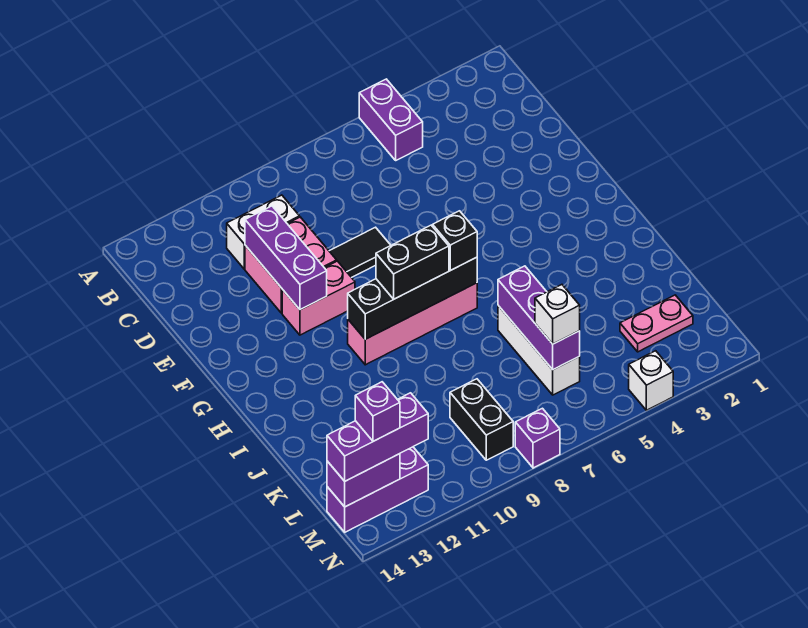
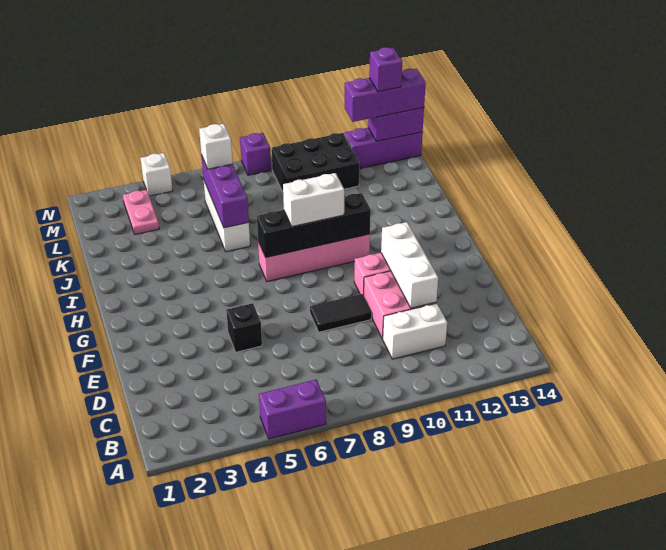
purple brick A5:B5 level 1 -> purple brick A5:A6 level 1
purple brick D11:F11 level 2 -> white brick D11:F11 level 2
black brick H7 level 3 -> black brick E5 level 1
black brick H8:H9 level 3 -> white brick H8:H9 level 3
pink plate L2:L3 level 1 -> pink plate L3:M3 level 1
black brick L9:M9 level 1 -> black brick L9:M11 level 1

